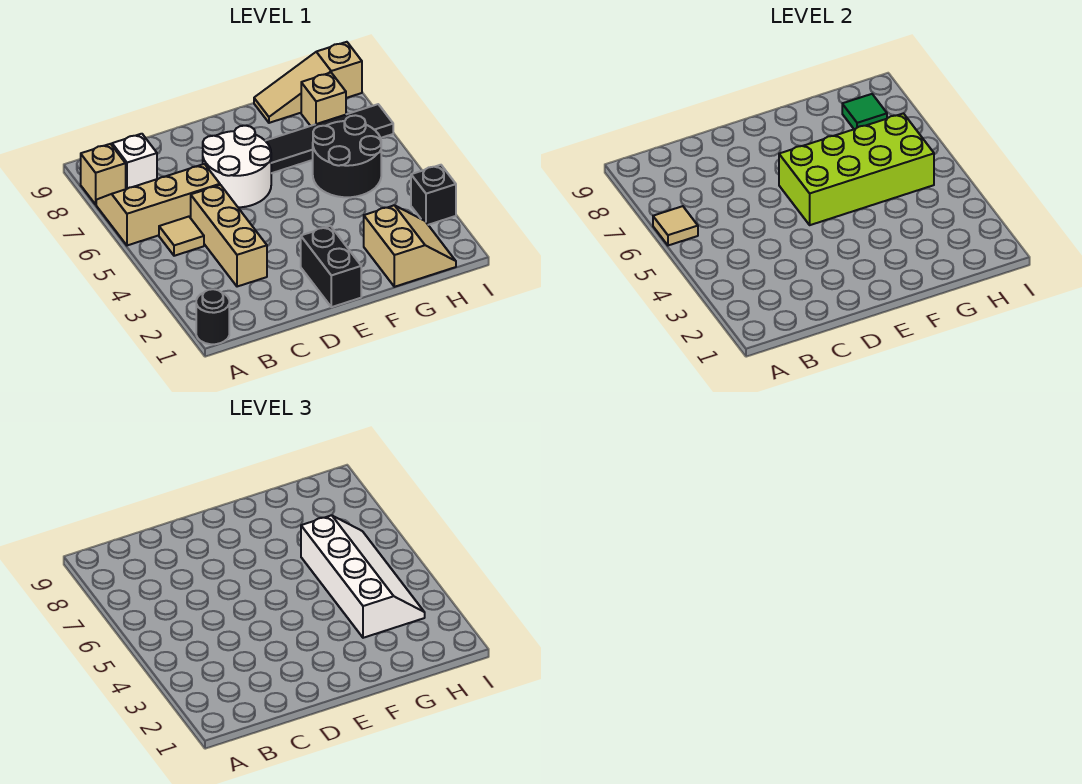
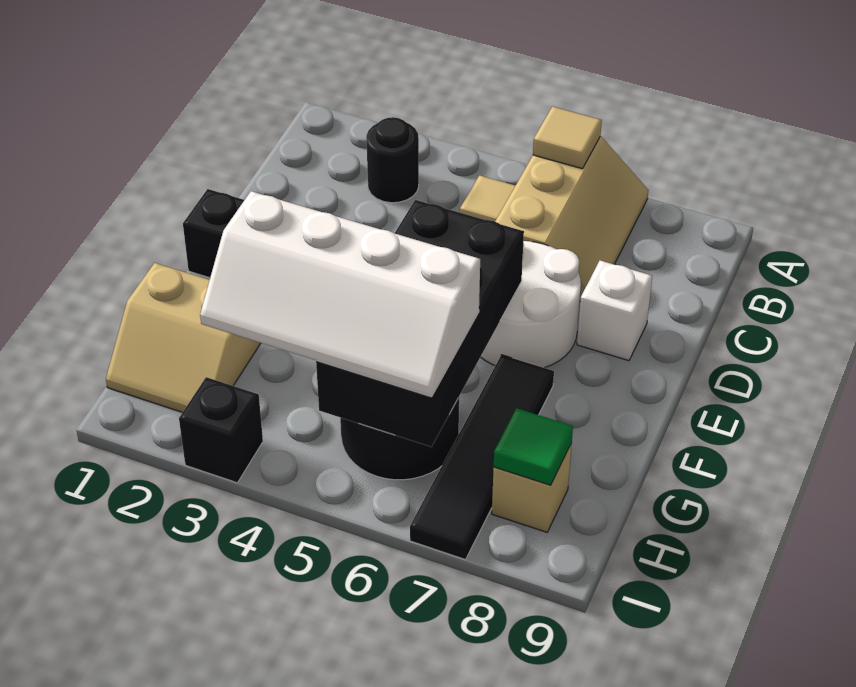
black round brick A1 level 1 -> black round brick B3 level 1
tan brick A8 level 1 -> none
white brick B8 level 1 -> white brick D8 level 1
tan brick C3:C5 level 1 -> none
lime brick E5:H6 level 2 -> black brick E5:H6 level 2
tan slope G9:I9 level 1 top I -> none

